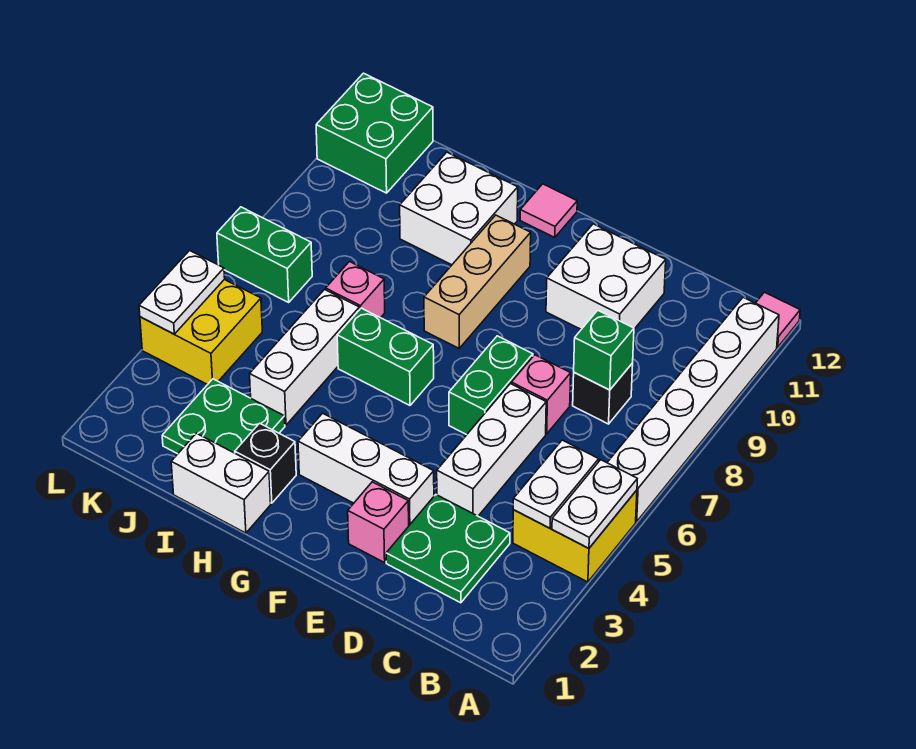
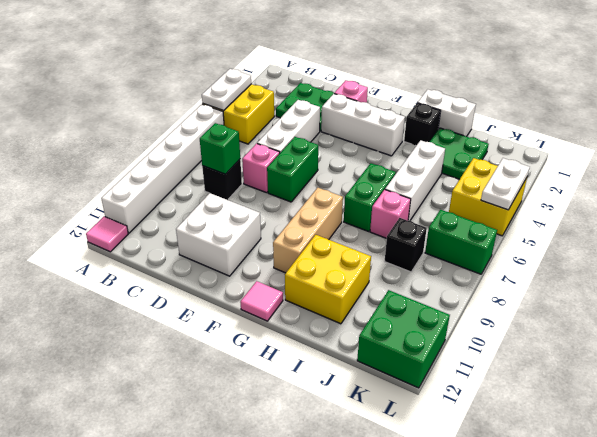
white plate B4:B5 level 2 -> none
green brick G6:H6 level 1 -> green brick H6:H7 level 1
white brick H10:I11 level 1 -> yellow brick H10:I11 level 1
none -> black brick J8 level 1

